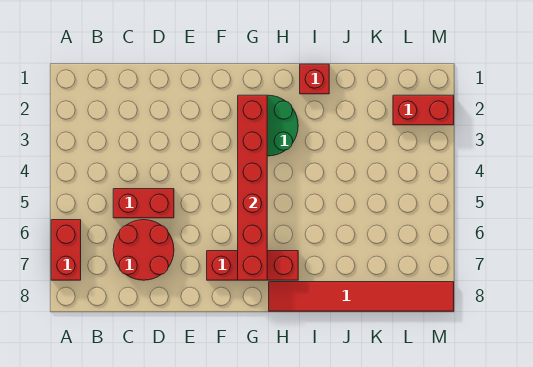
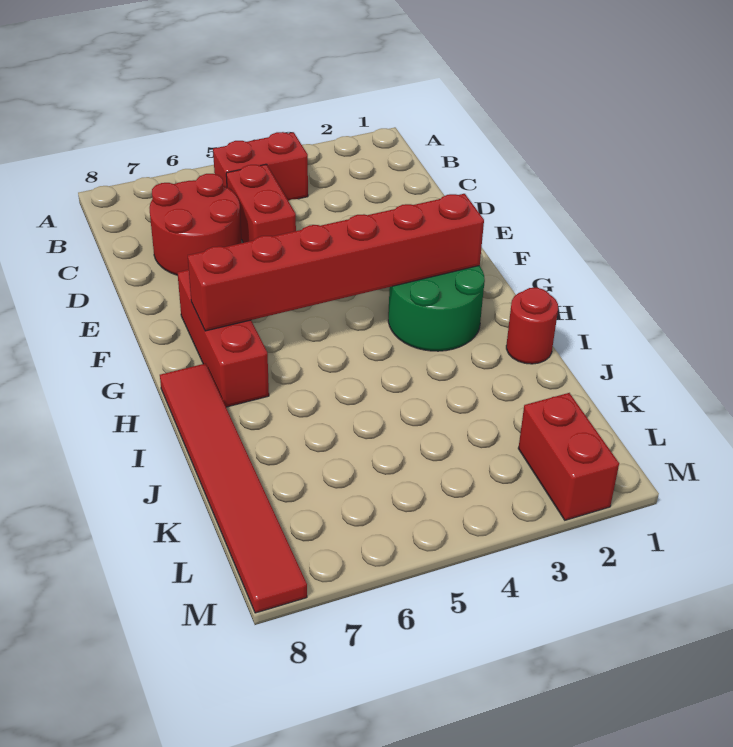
red brick A6:A7 level 1 -> red brick B4:B5 level 1
red brick I1 level 1 -> red round brick I1 level 1

